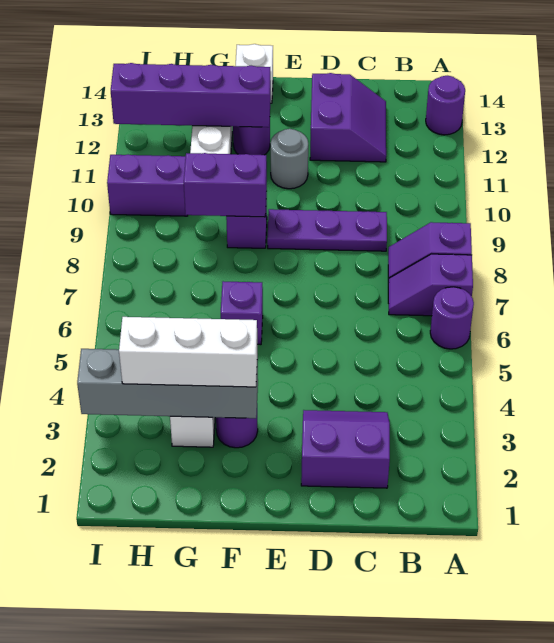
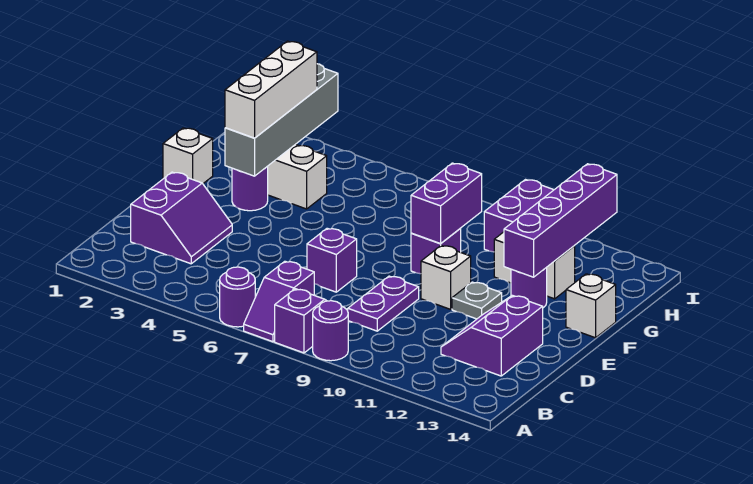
purple slope A7:B7 level 1 top A -> purple slope A7:B7 level 1 top B
purple round brick A13 level 1 -> purple round brick A9 level 1
purple plate C9:E9 level 1 -> purple plate C9:D9 level 1
purple slope C12:D13 level 1 top D -> purple slope C12:D13 level 1 top 13
none -> white brick E10 level 1
grey round brick E11 level 1 -> grey plate E11 level 1
none -> white brick F1 level 1
purple brick F6 level 1 -> purple brick D7 level 1

